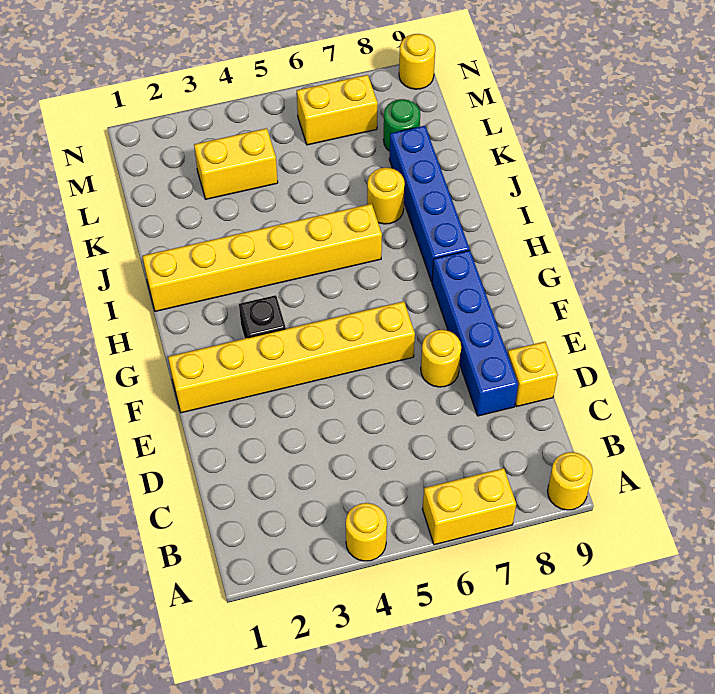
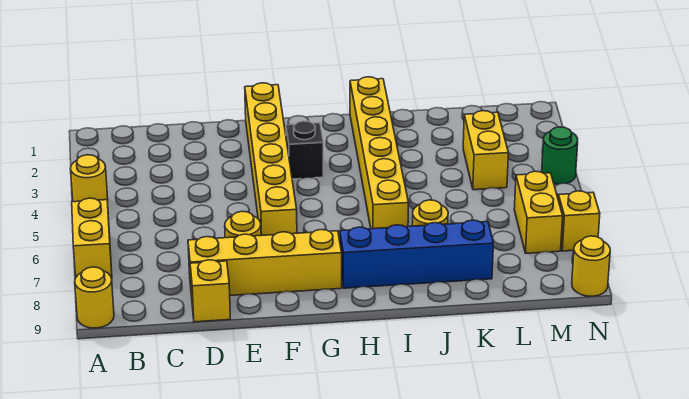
blue brick D8:G8 level 1 -> yellow brick D8:G8 level 1
green round brick L8 level 1 -> green round brick N4 level 1
none -> yellow brick N7 level 1

